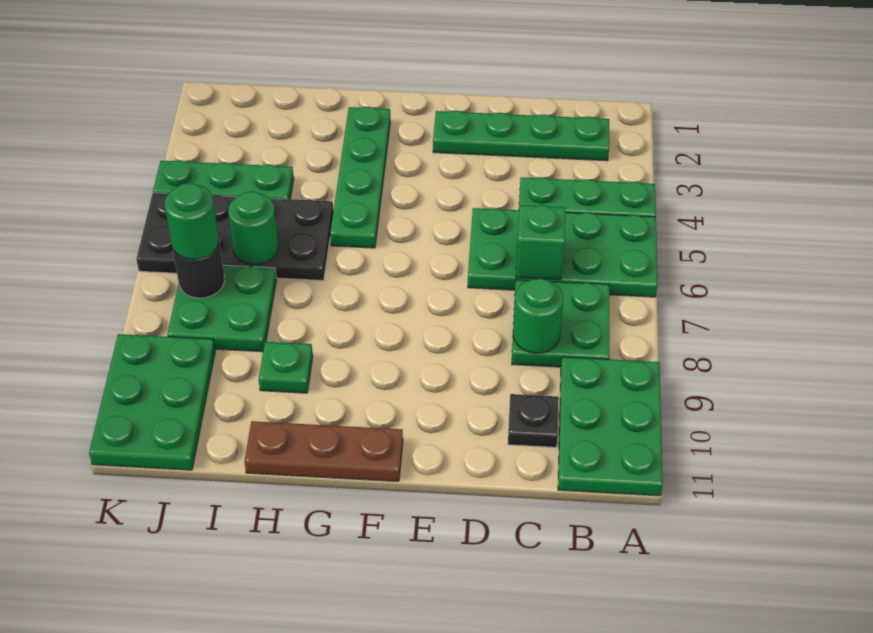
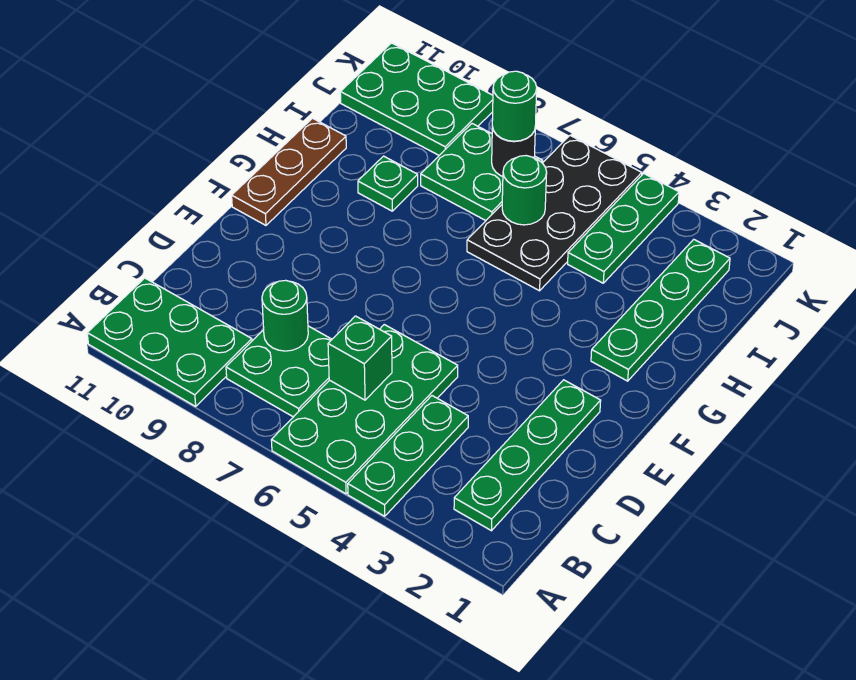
black plate C10 level 1 -> none
green plate G2:G5 level 1 -> green plate G2:J2 level 1

